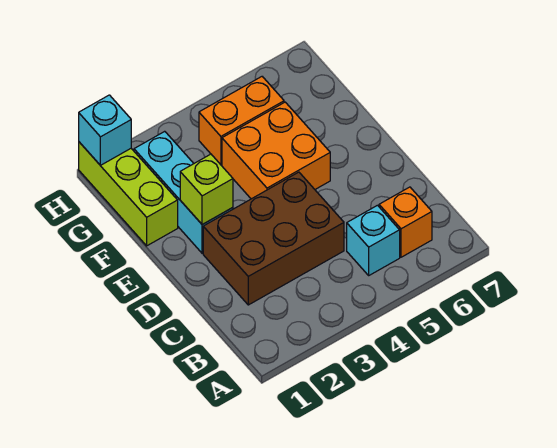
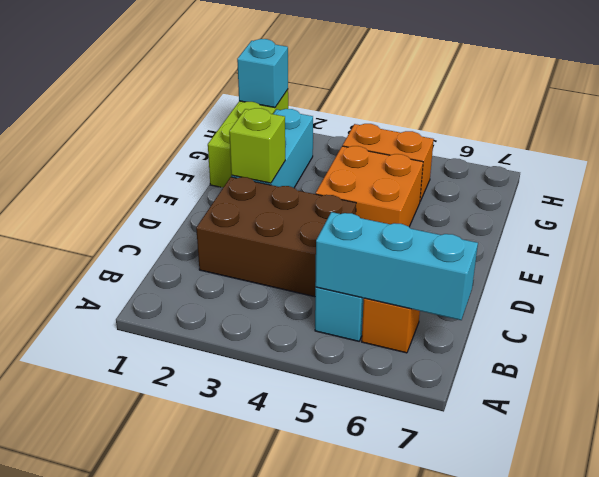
none -> cyan brick B5:B7 level 2

